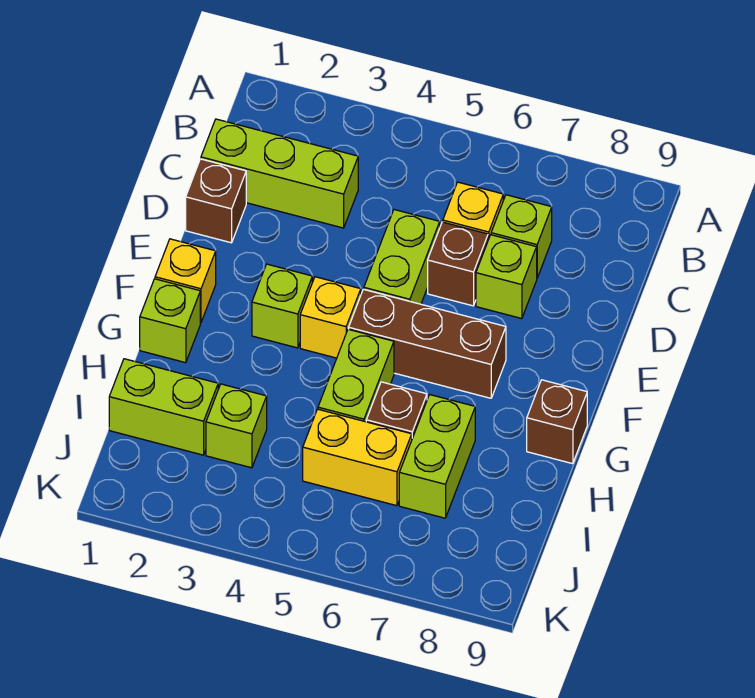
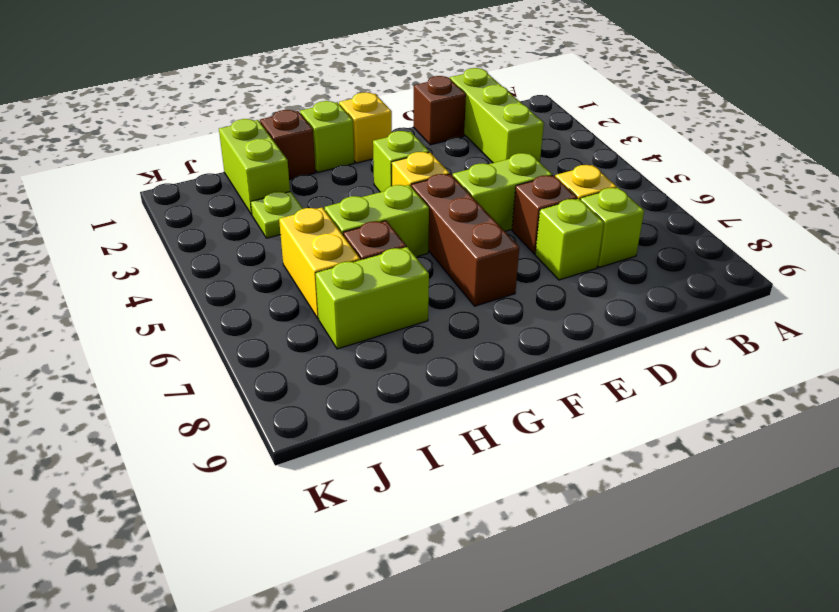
brown brick G9 level 1 -> brown brick H1 level 1
lime brick I3 level 1 -> lime plate I3 level 1

